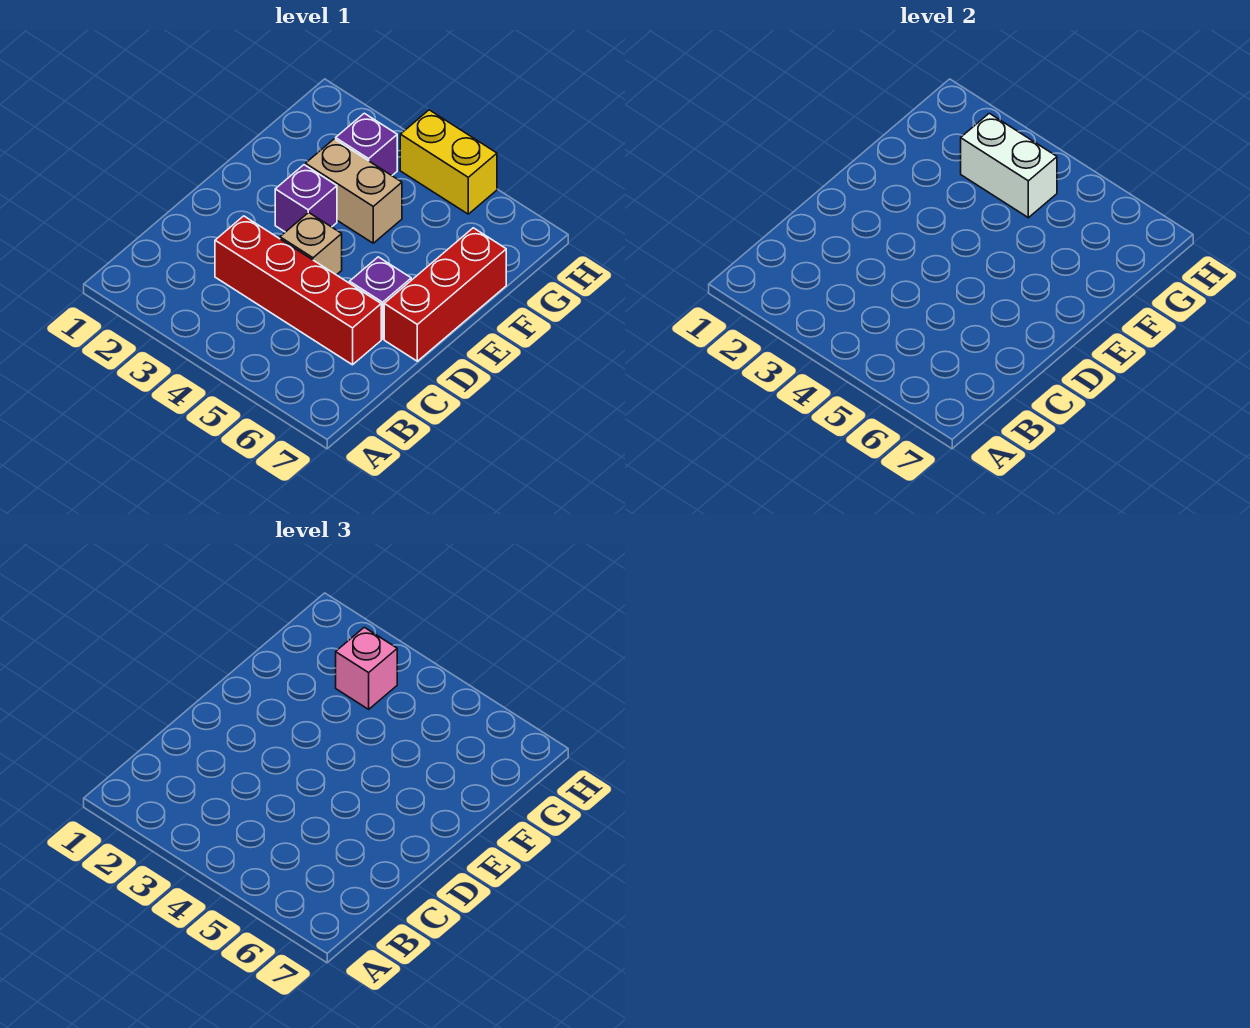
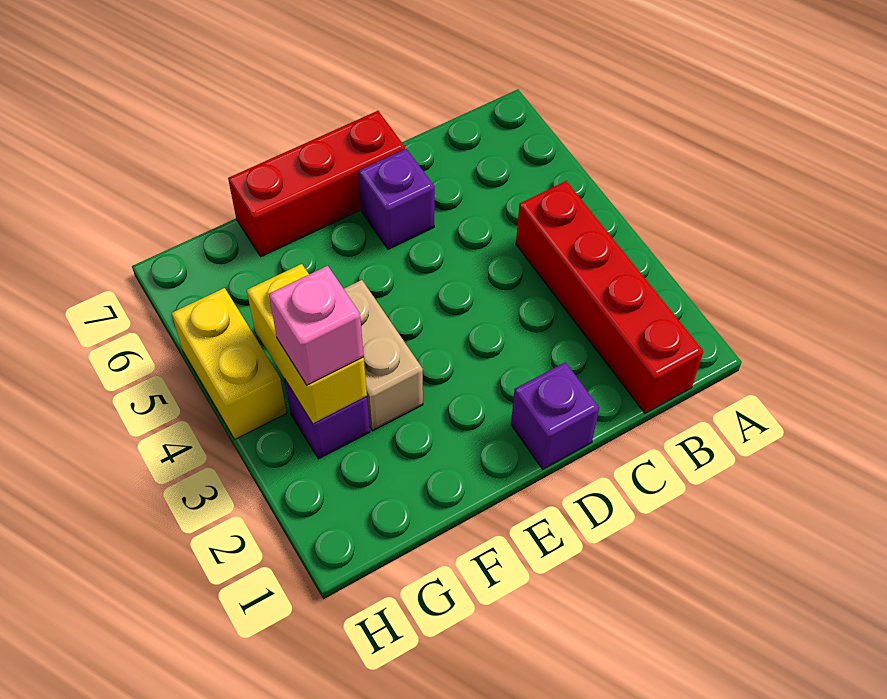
red brick C3:C6 level 1 -> red brick B1:B4 level 1
tan brick D4 level 1 -> none
purple brick E3 level 1 -> purple brick D1 level 1
white brick G3:G4 level 2 -> yellow brick G3:G4 level 2

